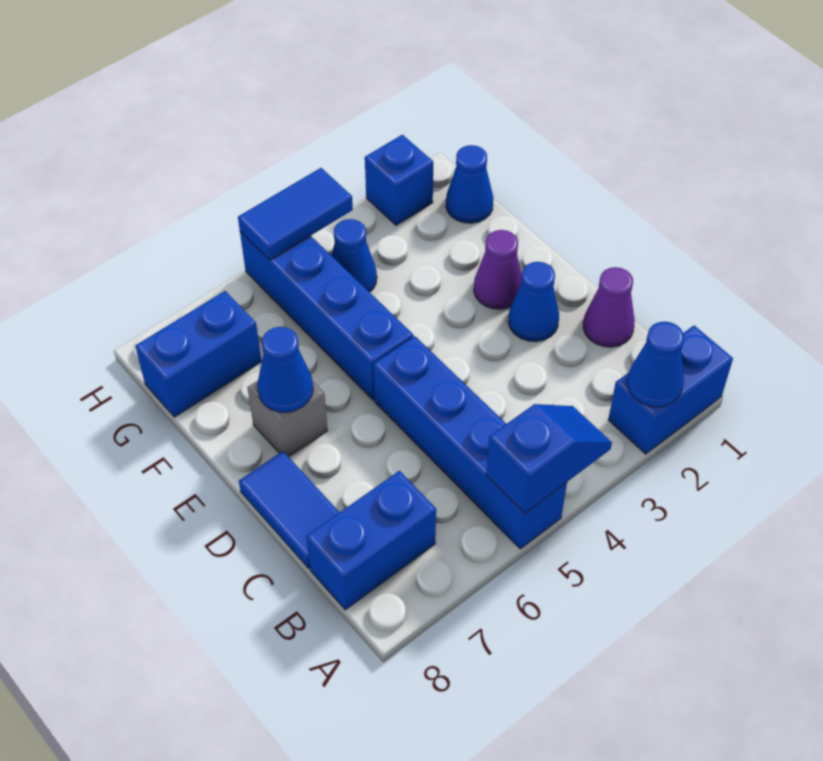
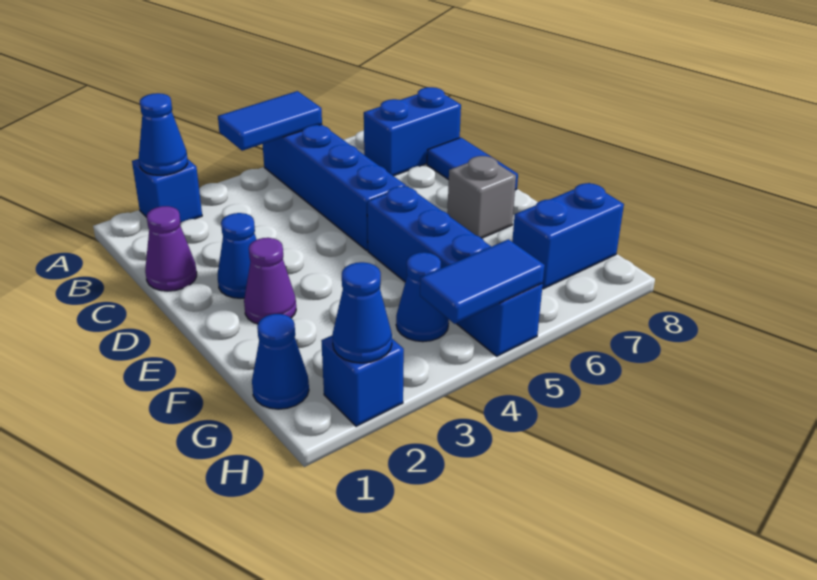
blue brick A1:A2 level 1 -> blue brick A2 level 1
blue slope A4:A5 level 2 top 5 -> blue tile A4:A5 level 2
blue cone E7 level 2 -> blue cone H2 level 2

